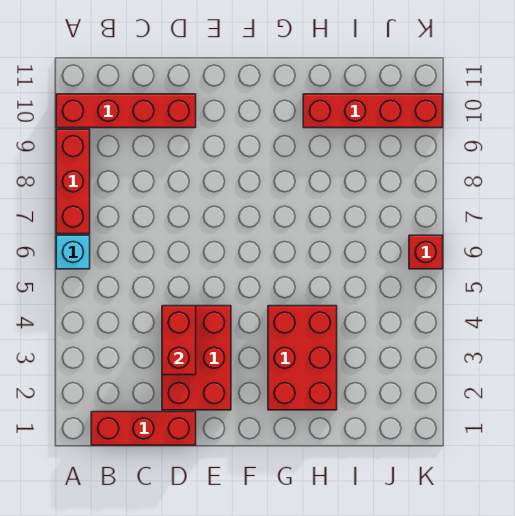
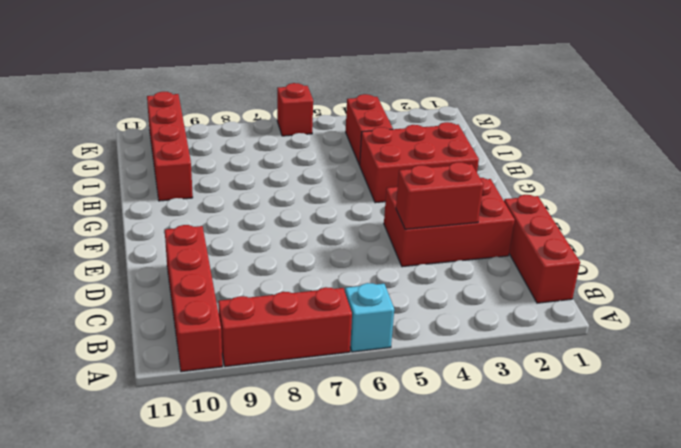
none -> red brick I4:J4 level 1

